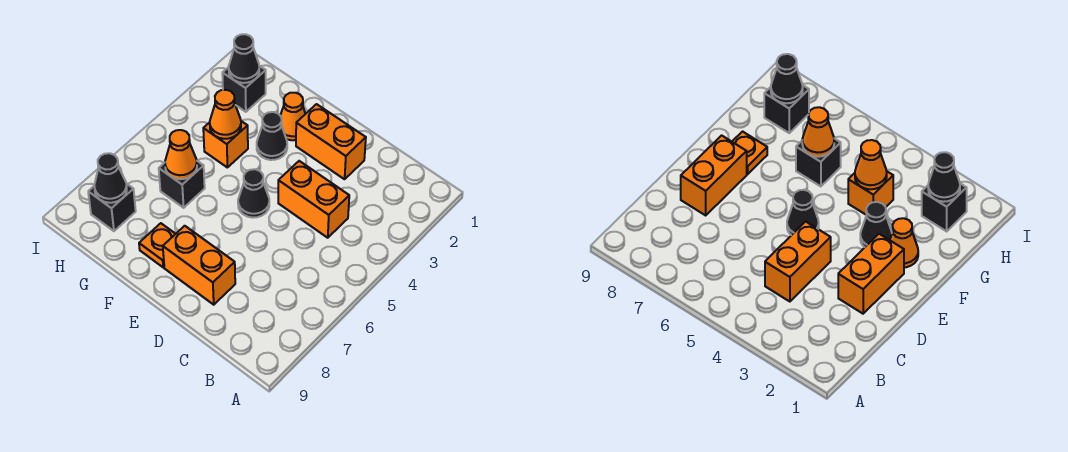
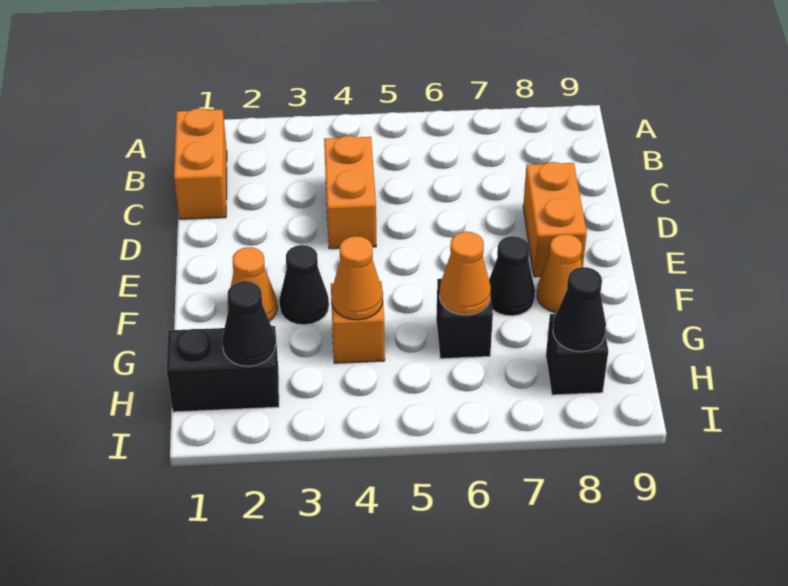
orange brick D2:E2 level 1 -> orange brick B1:C1 level 1
black cone E5 level 1 -> black cone F7 level 1
orange plate F8 level 1 -> orange cone F8 level 1
black brick H2 level 1 -> black brick H1:H2 level 1

